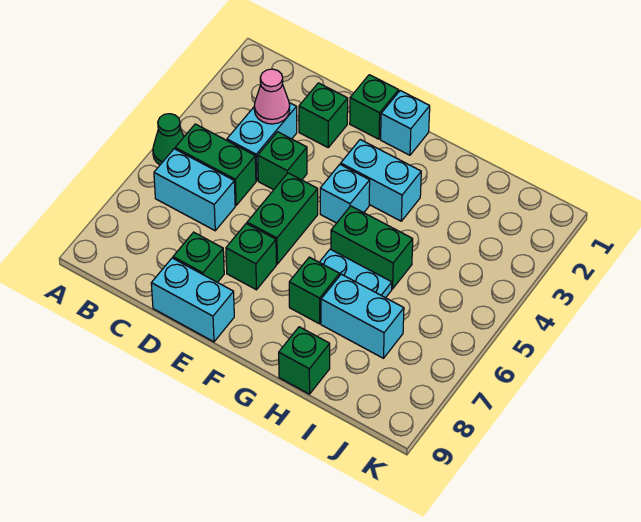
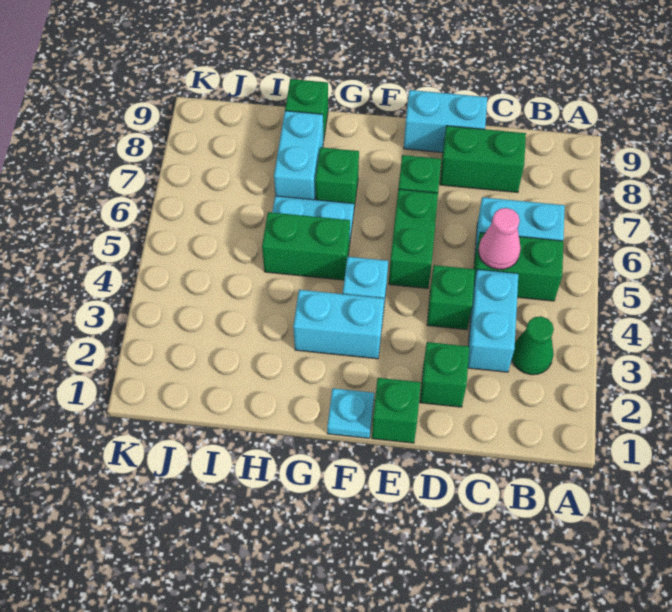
green cone A5 level 1 -> green cone B3 level 1
pink cone C3 level 2 -> pink cone C5 level 2
green brick D8 level 1 -> green brick C8:D8 level 1
cyan brick F1 level 1 -> cyan plate F1 level 1
cyan brick H7:I7 level 1 -> cyan brick H7:H8 level 1

